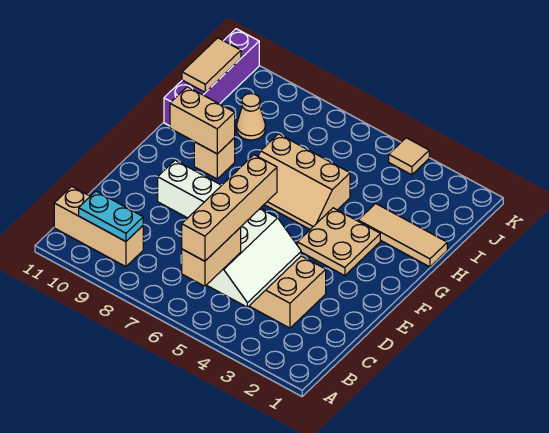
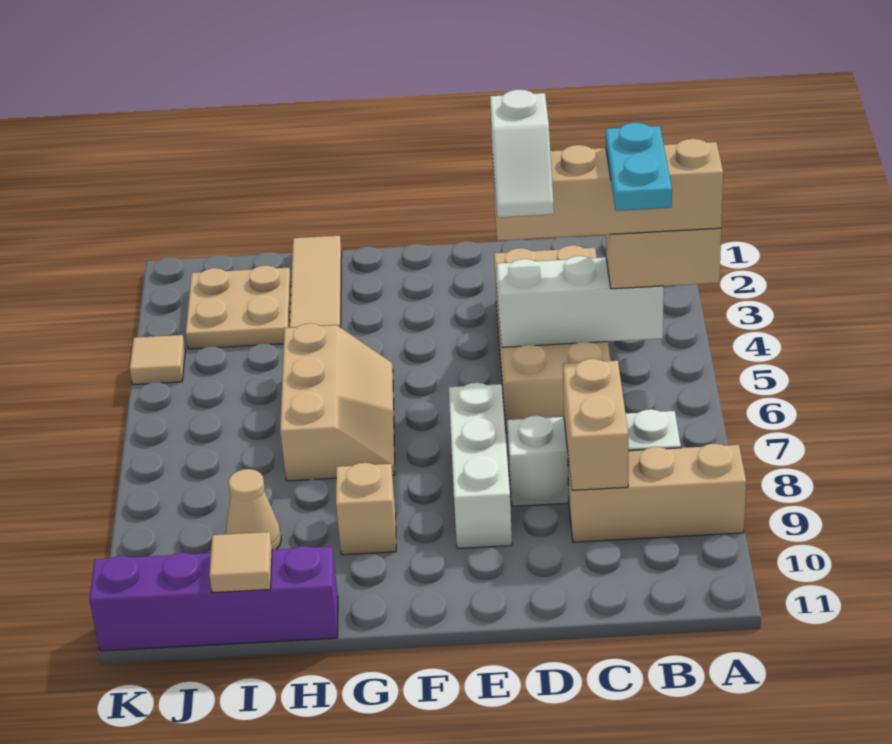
none -> white brick B8:D8 level 1
tan brick B9:B11 level 1 -> tan brick A9:C9 level 1
cyan plate B9:B10 level 2 -> cyan plate B5:B6 level 5
none -> white slope D5:D6 level 5 top 5
tan plate F3:G4 level 1 -> tan plate I2:J3 level 1
tan brick G9:G10 level 2 -> tan brick C8:C9 level 2
tan tile I11:J11 level 2 -> tan tile I11 level 2

